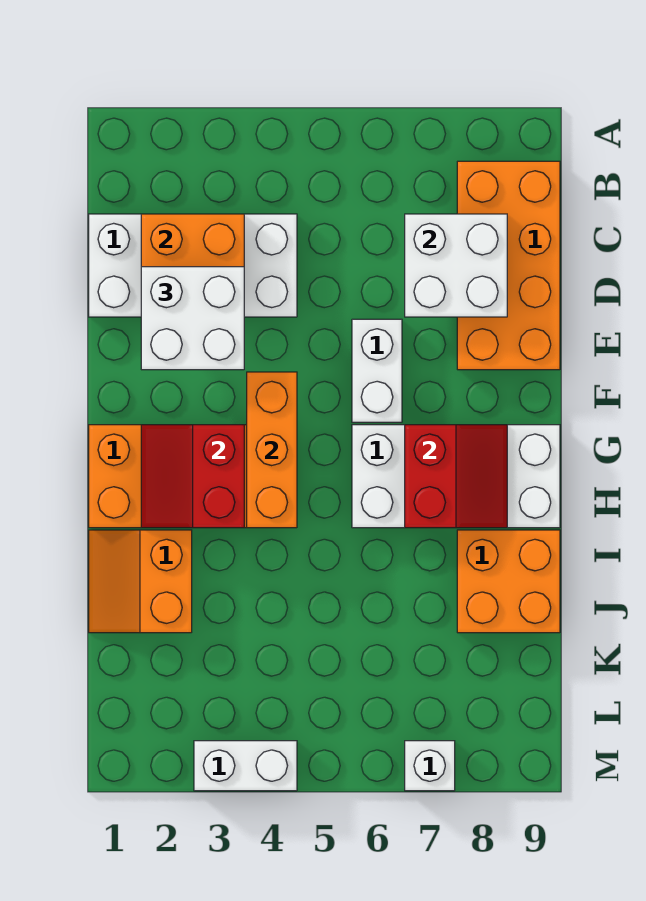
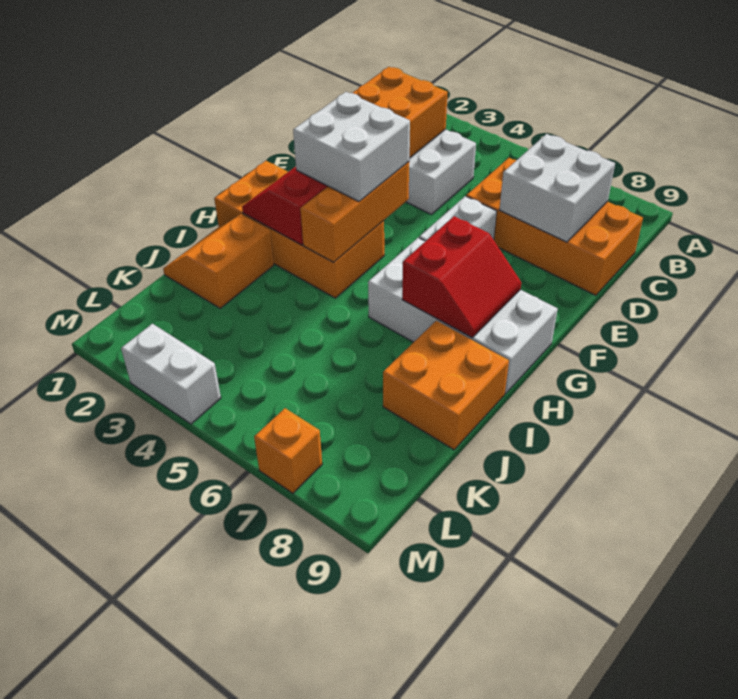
orange brick B8:E9 level 1 -> orange brick C6:D9 level 1
white brick D2:E3 level 3 -> white brick F3:G4 level 3
white brick M7 level 1 -> orange brick M7 level 1

